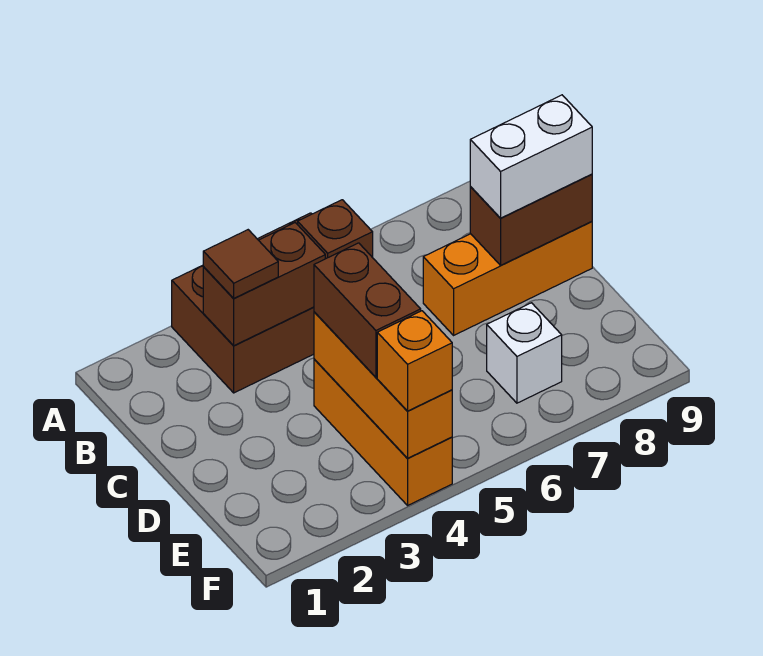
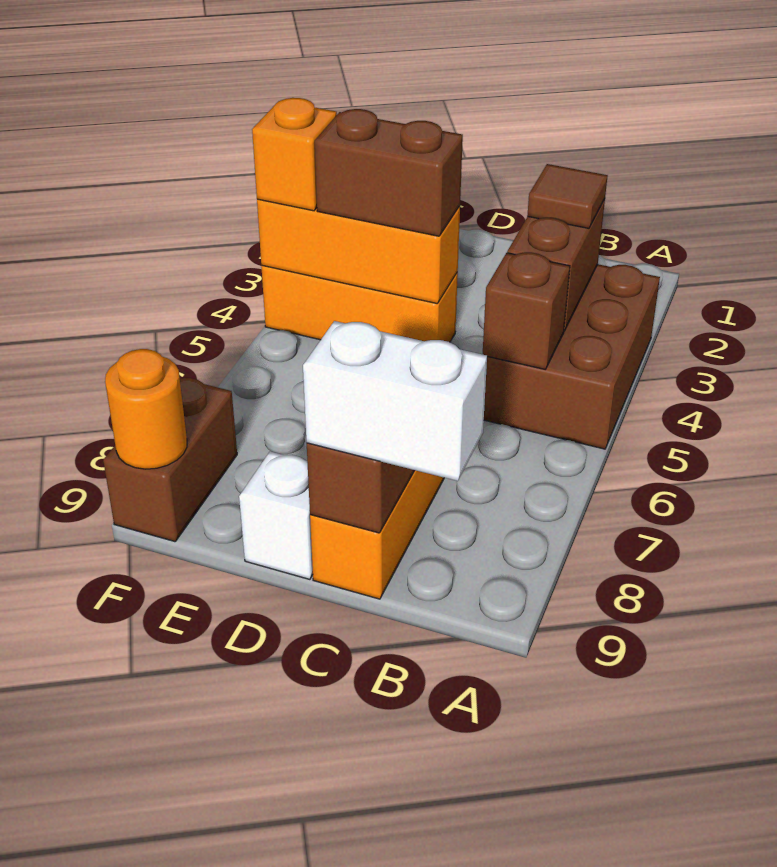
white brick C8:C9 level 3 -> white brick B9:C9 level 3
white brick E7 level 1 -> white brick D9 level 1
none -> brown brick F8:F9 level 1
none -> orange round brick F9 level 2

